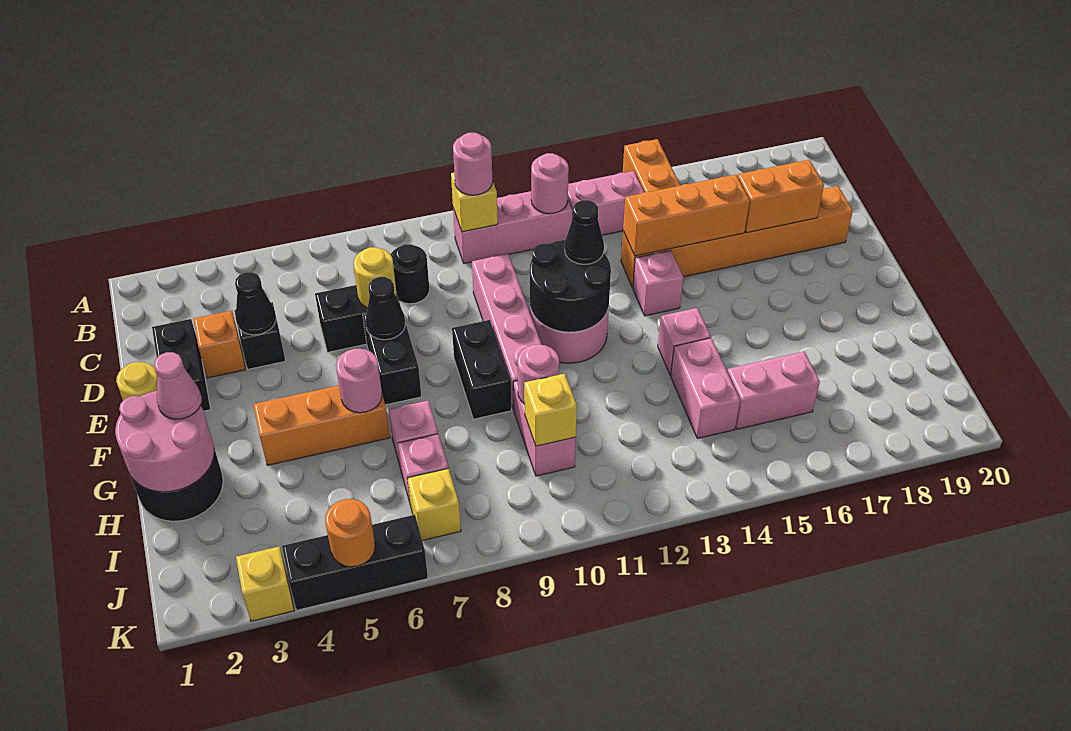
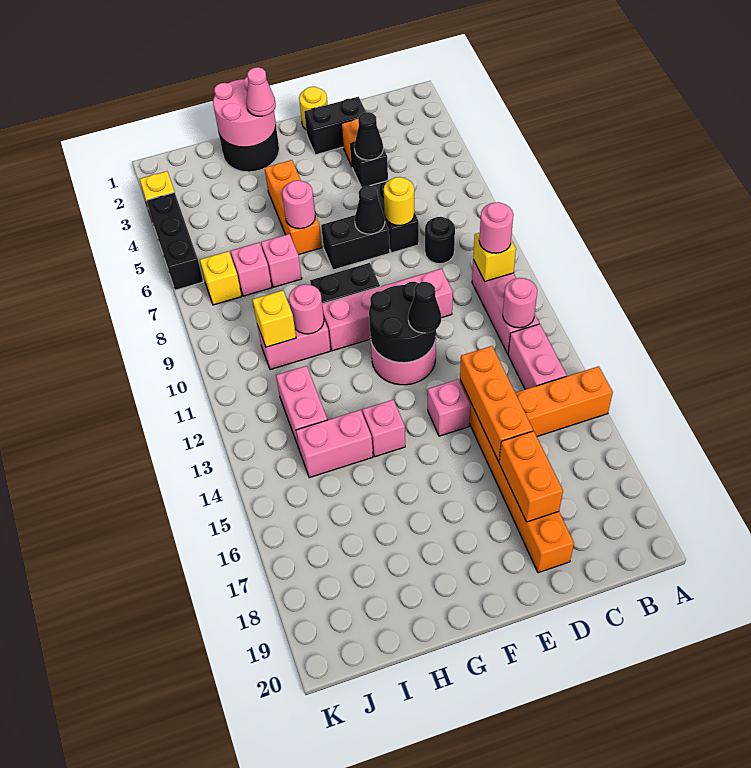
pink brick I15:I16 level 1 -> pink brick I12:I13 level 1
orange round brick K5 level 2 -> none

